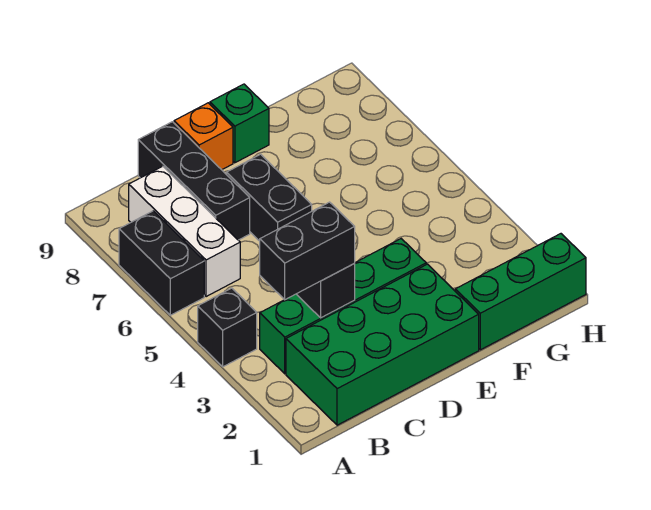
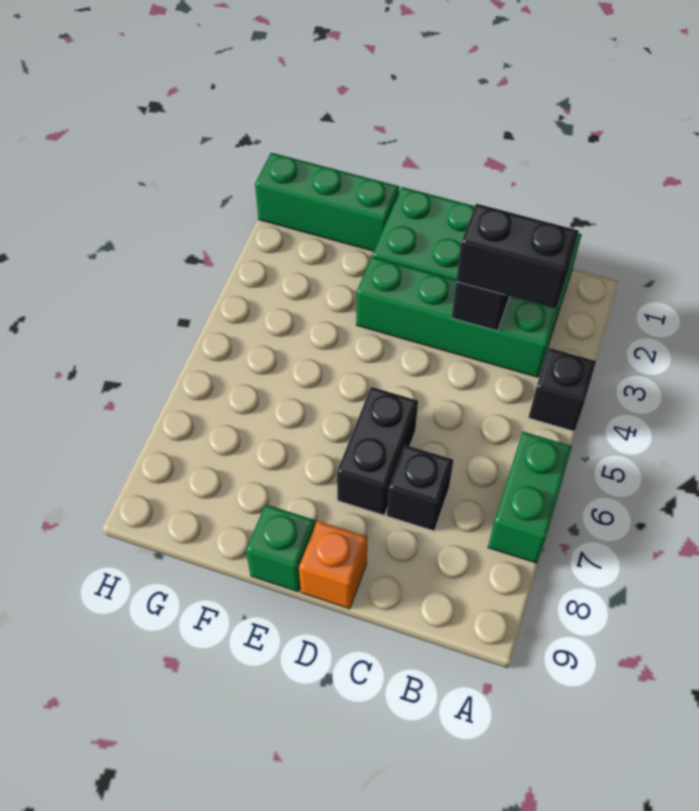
black brick A6:A7 level 1 -> green brick A6:A7 level 1
white brick B6:B8 level 1 -> none
black brick C7:C9 level 1 -> black brick C7 level 1

